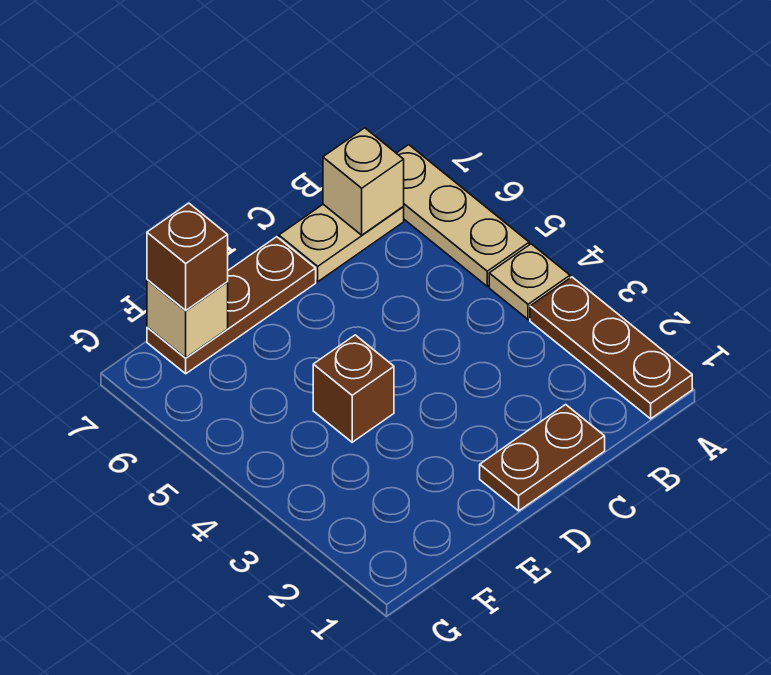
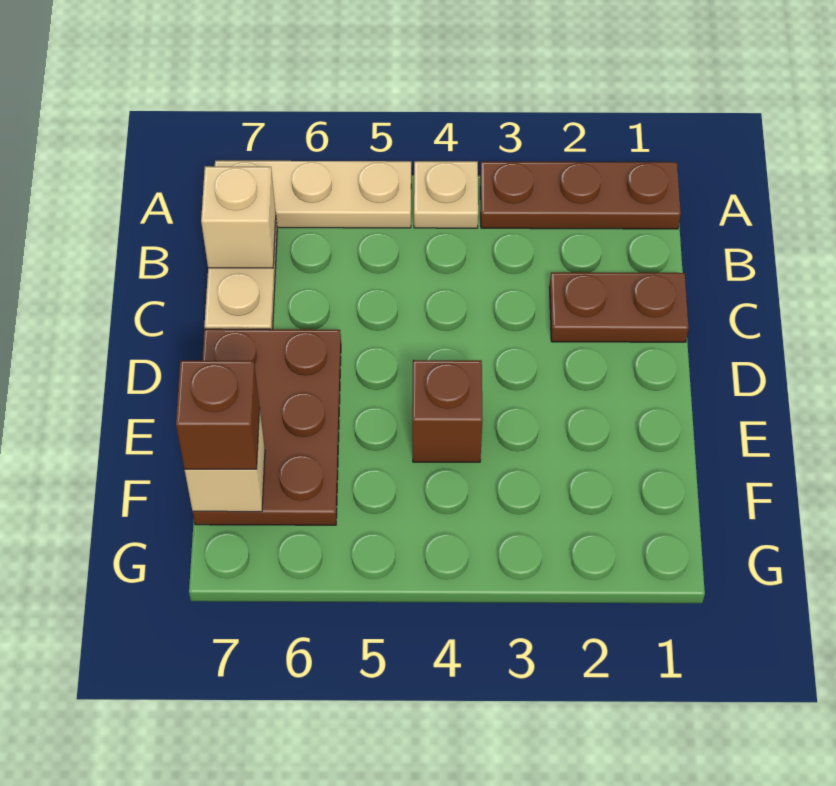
brown plate C1:D1 level 1 -> brown plate C1:C2 level 1
brown plate D7:F7 level 1 -> brown plate D6:F7 level 1

